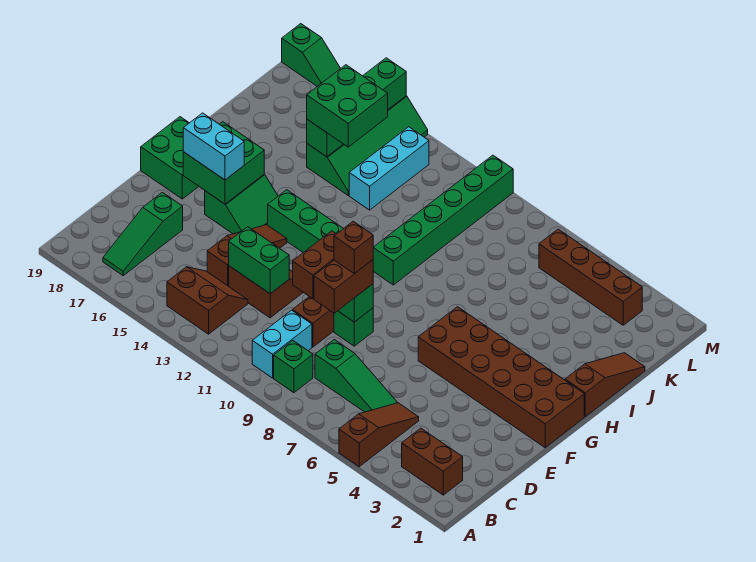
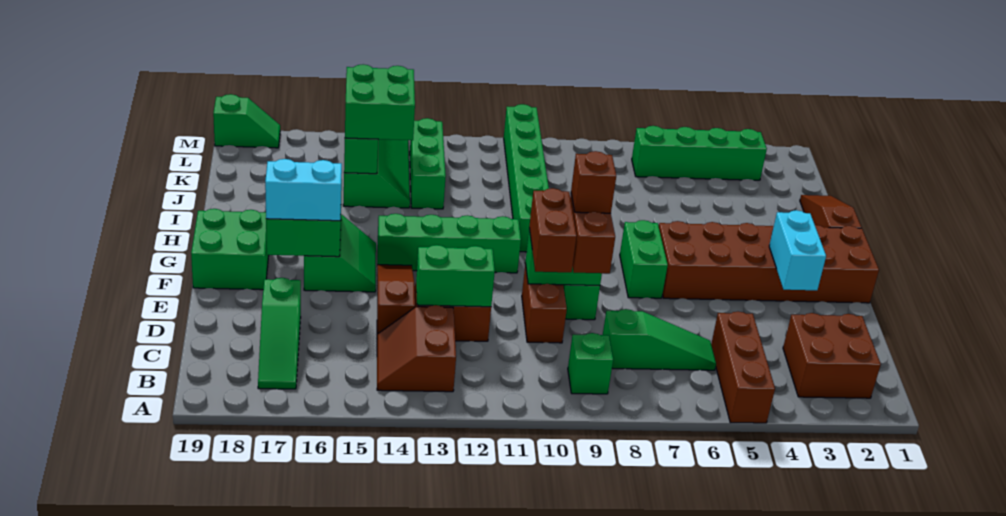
brown slope A5:C5 level 1 top A -> brown brick A5:C5 level 1
brown brick B2:B3 level 1 -> brown brick B2:C3 level 1
cyan brick B10:C10 level 1 -> cyan brick E3:F3 level 2
brown slope B13:C14 level 1 top B -> brown slope B13:C14 level 1 top 13
none -> green brick F7:G7 level 1
cyan brick J13:L13 level 1 -> green brick J13:L13 level 1
brown brick L3:L6 level 1 -> green brick L3:L6 level 1

